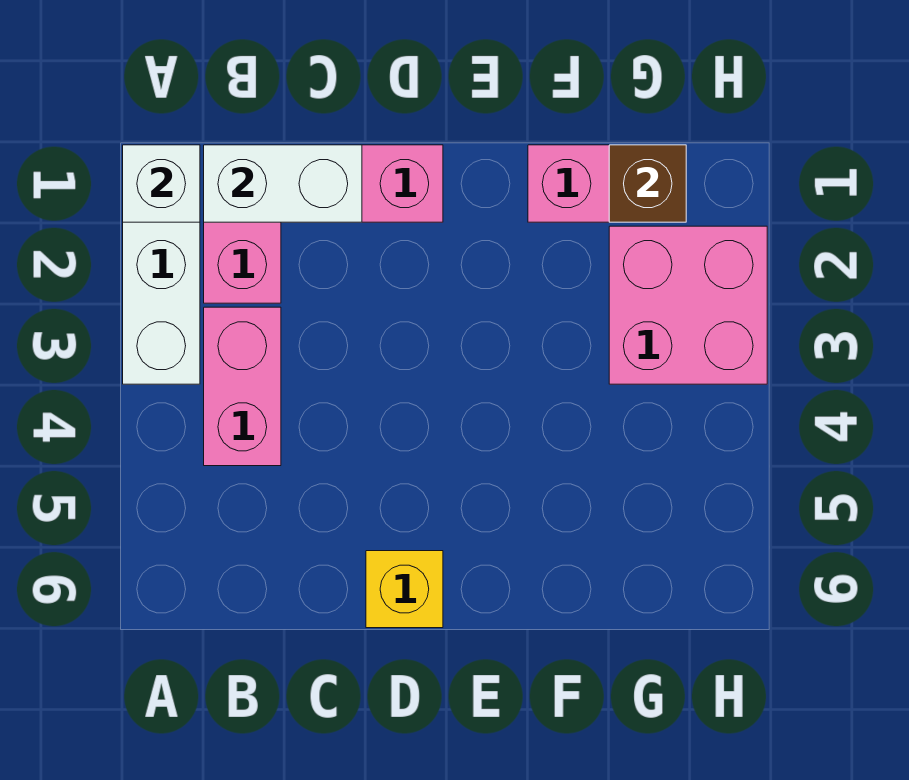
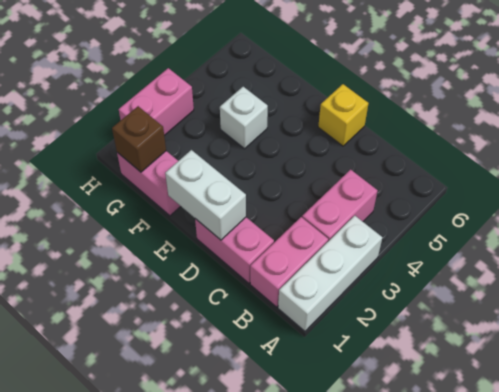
white brick A1 level 2 -> white brick F4 level 1
white brick B1:C1 level 2 -> white brick D1:E1 level 2
pink brick G2:H3 level 1 -> pink brick H2:H3 level 1

